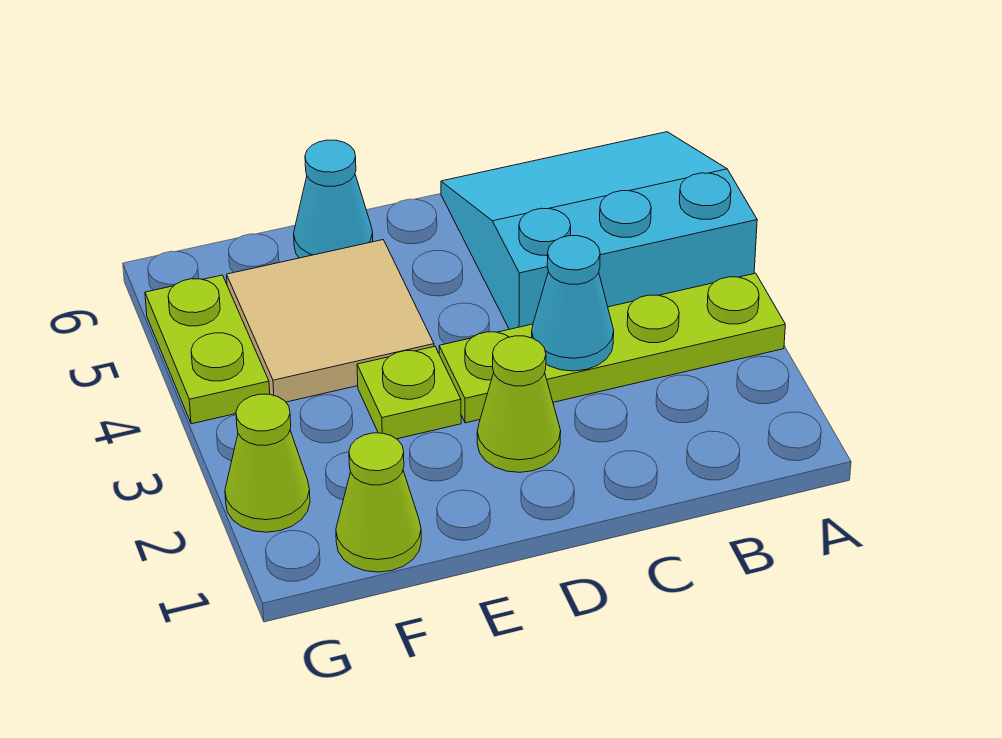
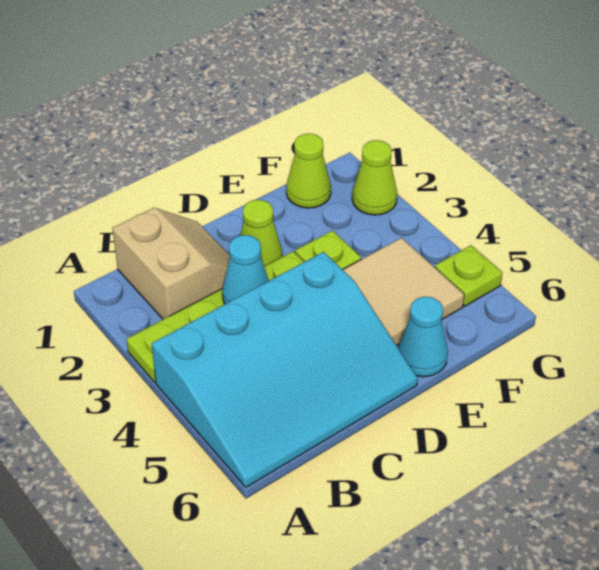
cyan slope A4:C6 level 1 top 4 -> cyan slope A4:D6 level 1 top 4
none -> tan slope B1:C2 level 1 top B
lime plate G4:G5 level 1 -> lime plate G5 level 1

